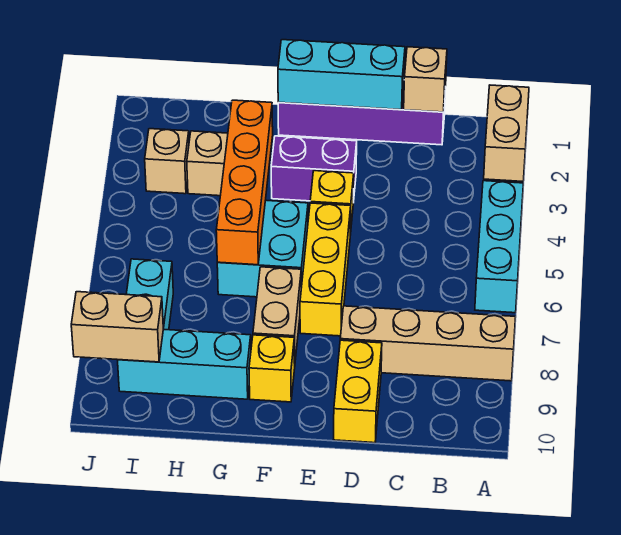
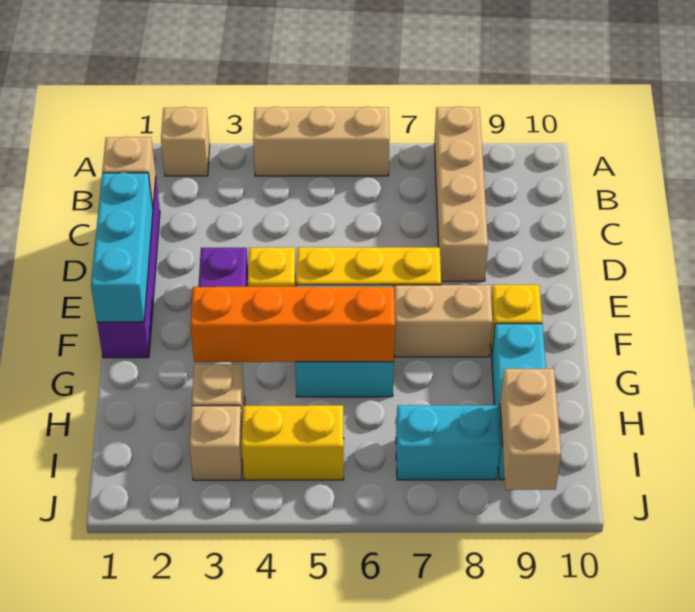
tan brick A1:A2 level 1 -> tan brick A2 level 1
cyan brick A4:A6 level 1 -> tan brick A4:A6 level 1
yellow brick D9:D10 level 1 -> yellow brick I4:I5 level 1

